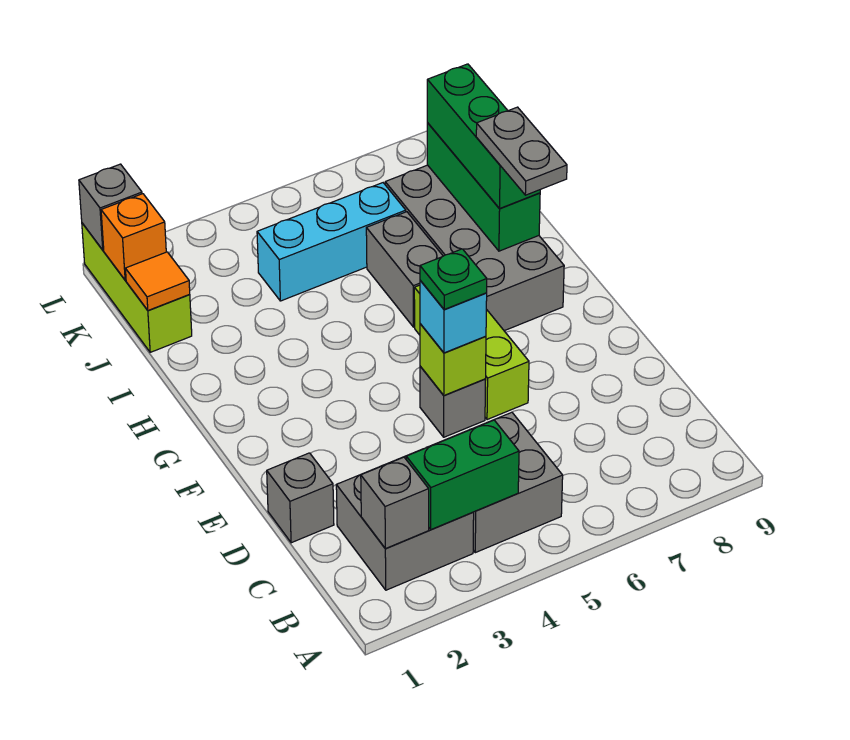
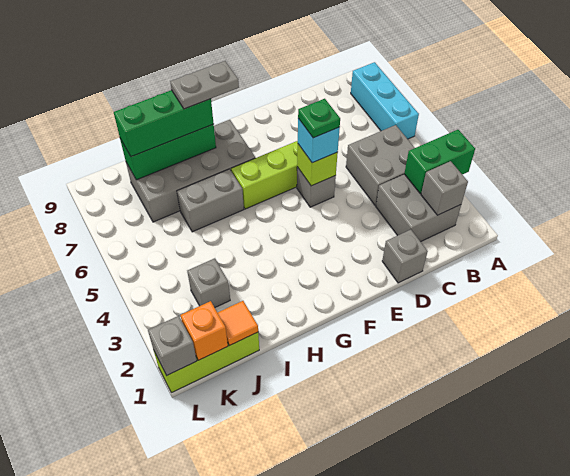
green brick B3:B4 level 2 -> green brick A3:B3 level 2
none -> grey brick J3 level 1
cyan brick J4:J6 level 1 -> cyan brick A6:A8 level 1

